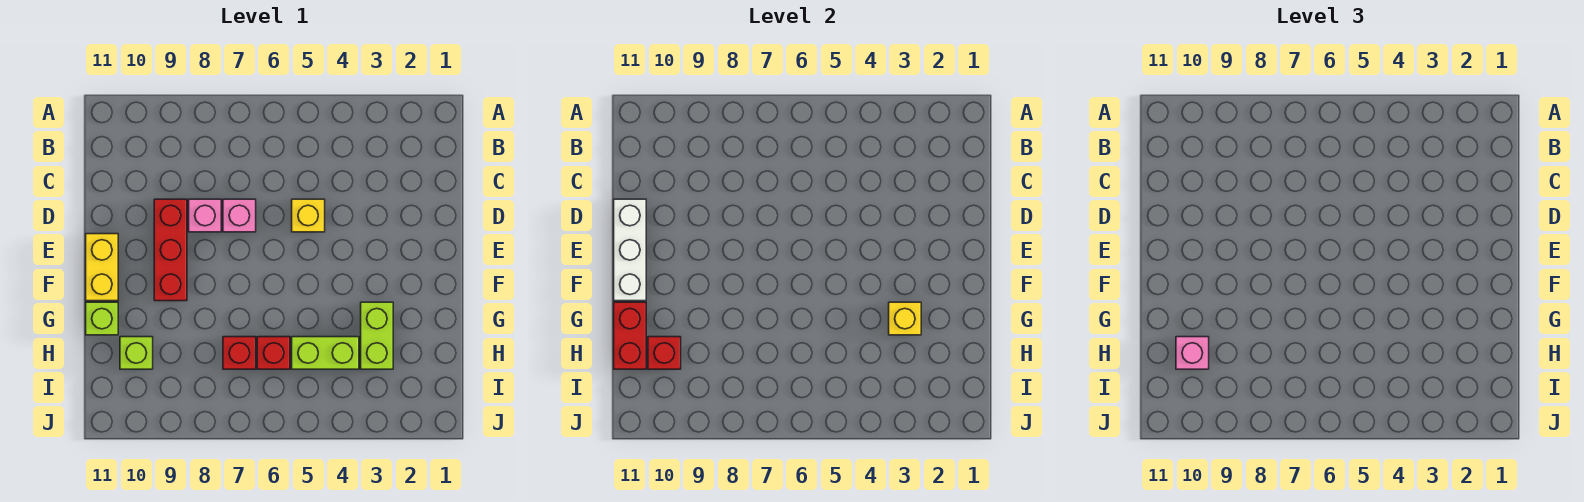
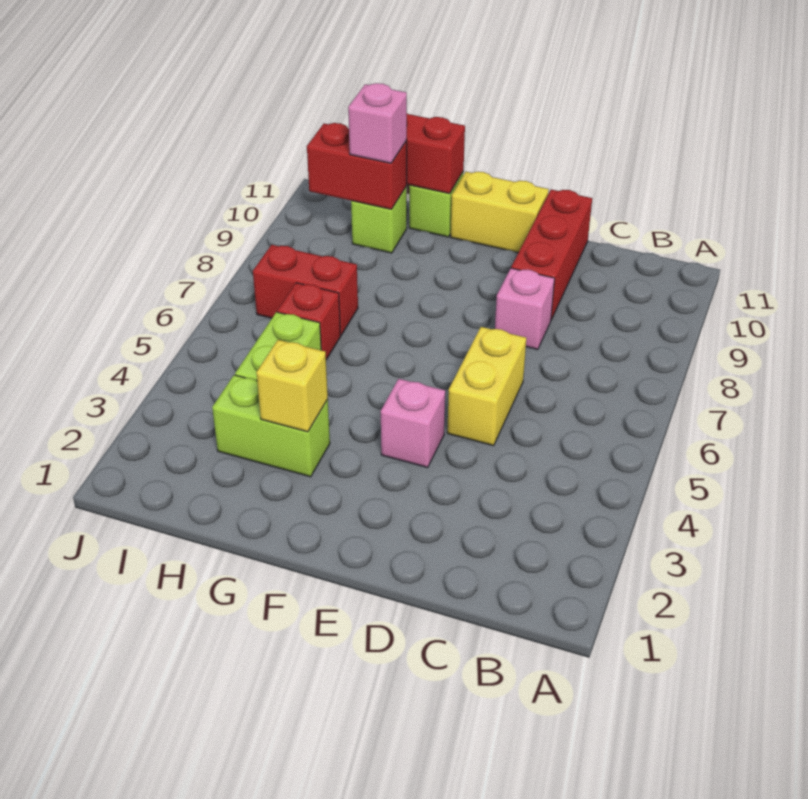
yellow brick D5 level 1 -> yellow brick D5:D6 level 1
pink brick D7 level 1 -> pink brick E4 level 1
red brick D9:F9 level 1 -> red brick D9:D11 level 1
white brick D11:F11 level 2 -> none
red brick H7 level 1 -> red brick H7:I7 level 1
red brick H10 level 2 -> red brick H10:I10 level 2

